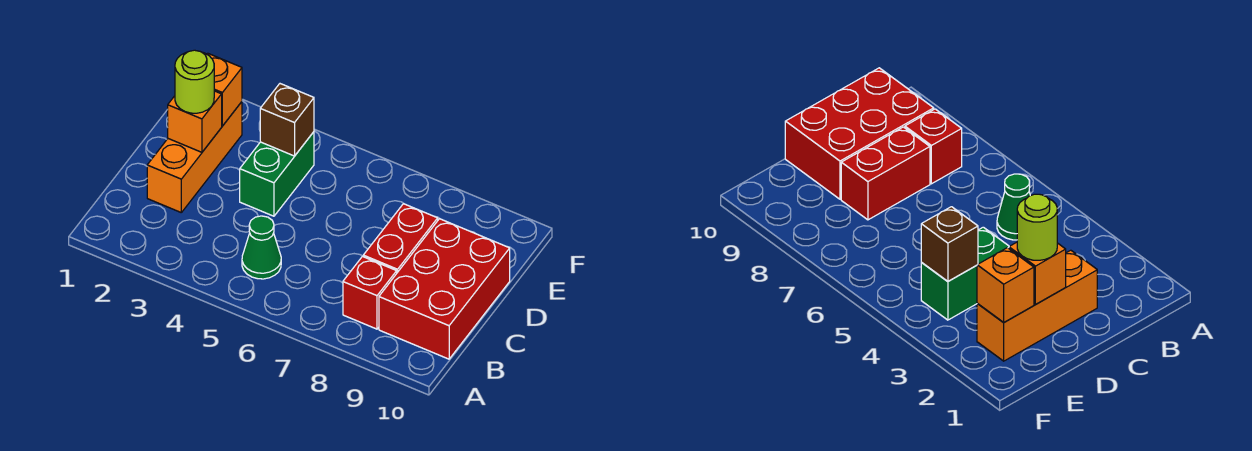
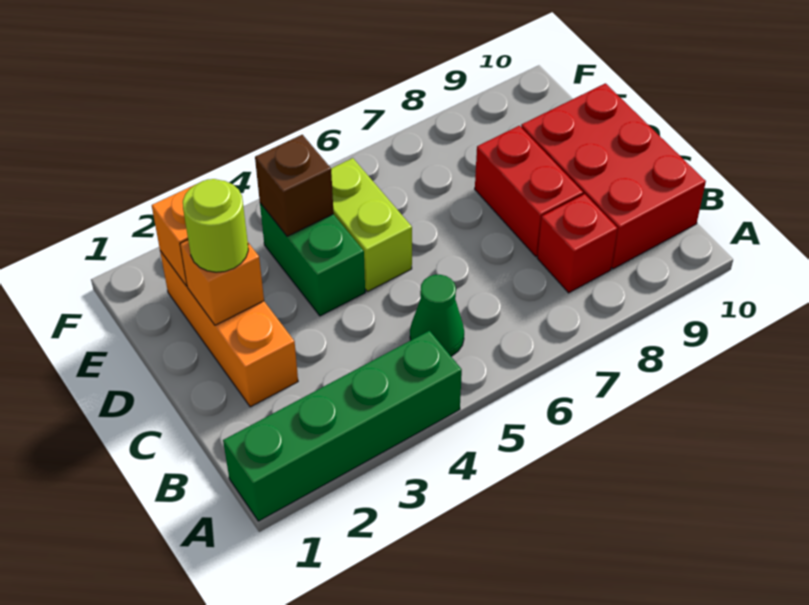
none -> green brick A1:A4 level 1
none -> lime brick D5:E5 level 1

